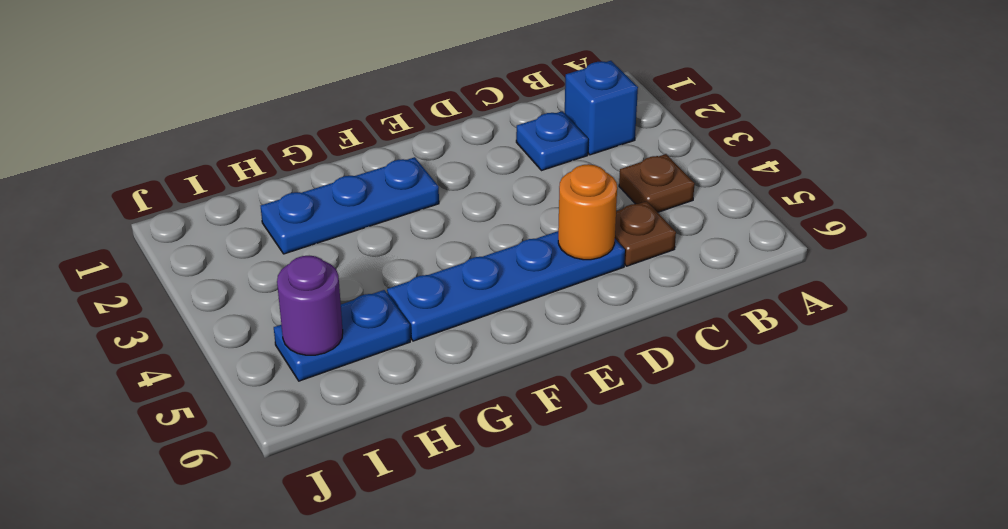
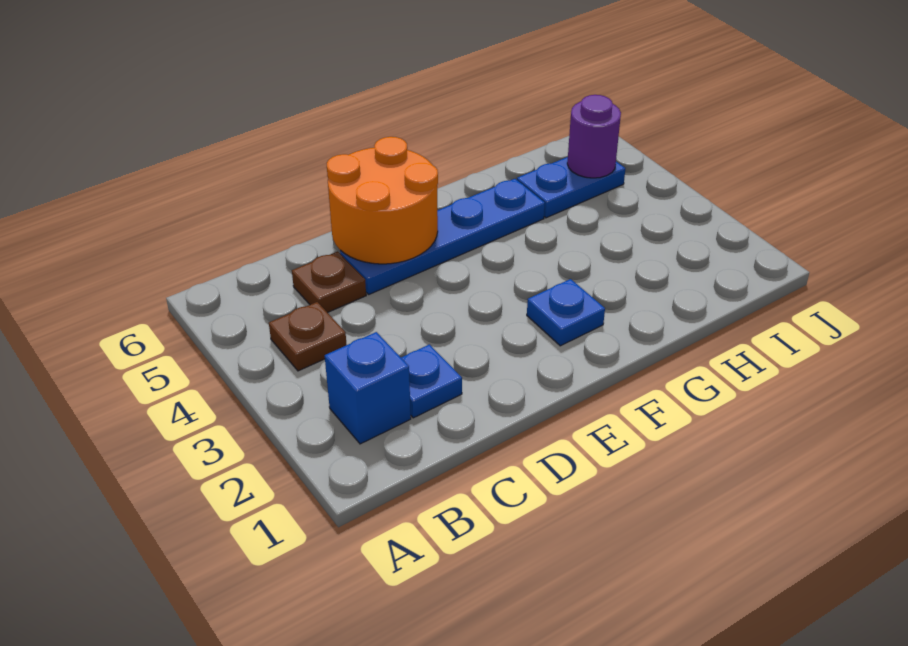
orange round brick D5 level 2 -> orange round brick D5:E6 level 2
blue plate F2:H2 level 1 -> blue plate F2 level 1

